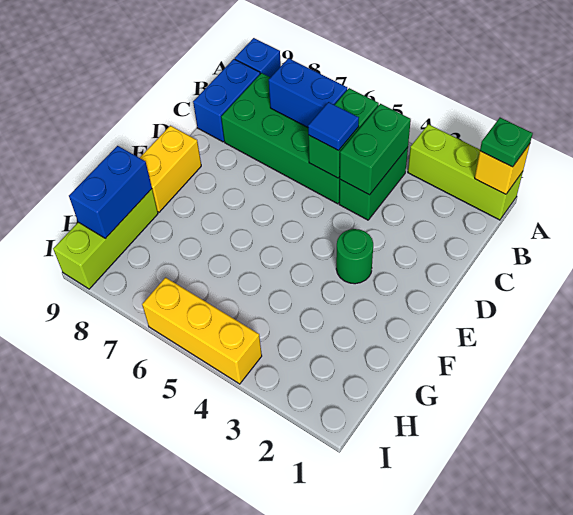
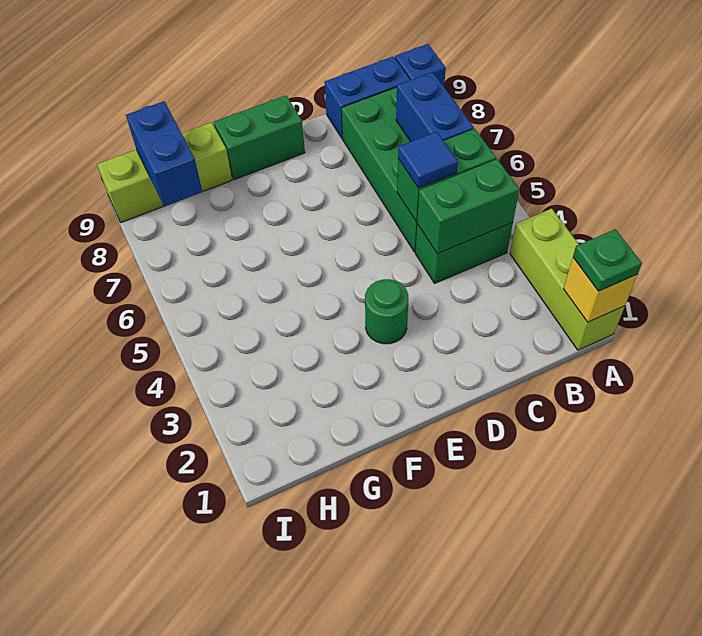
yellow brick E9:F9 level 1 -> green brick E9:F9 level 1
blue brick G9:H9 level 2 -> blue brick H8:H9 level 2
yellow brick I4:I6 level 1 -> none

